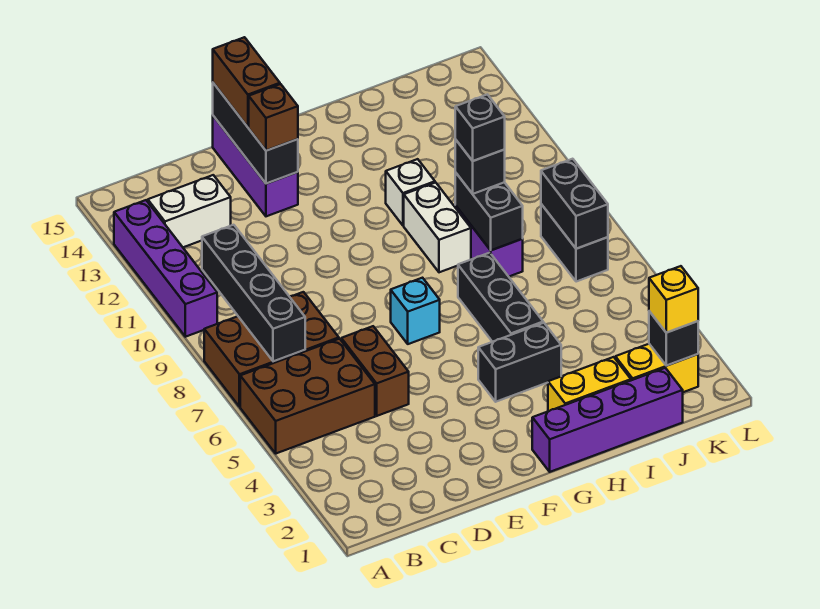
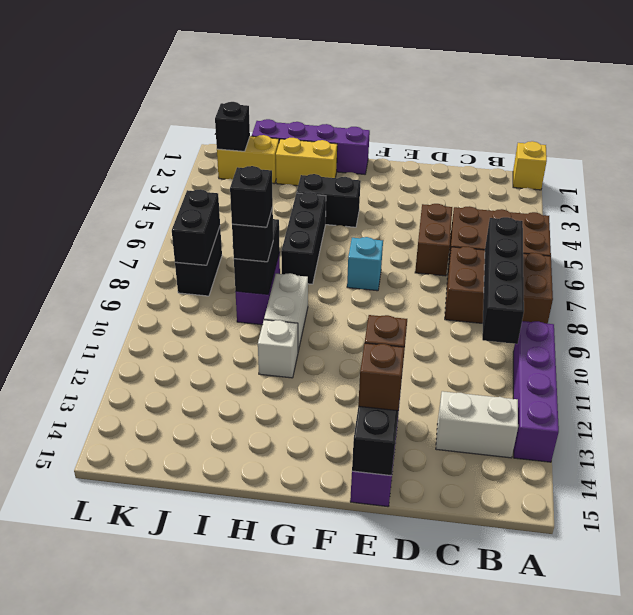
brown brick E14:E15 level 3 -> brown brick E14 level 3
yellow brick K2 level 3 -> yellow brick A1 level 1

